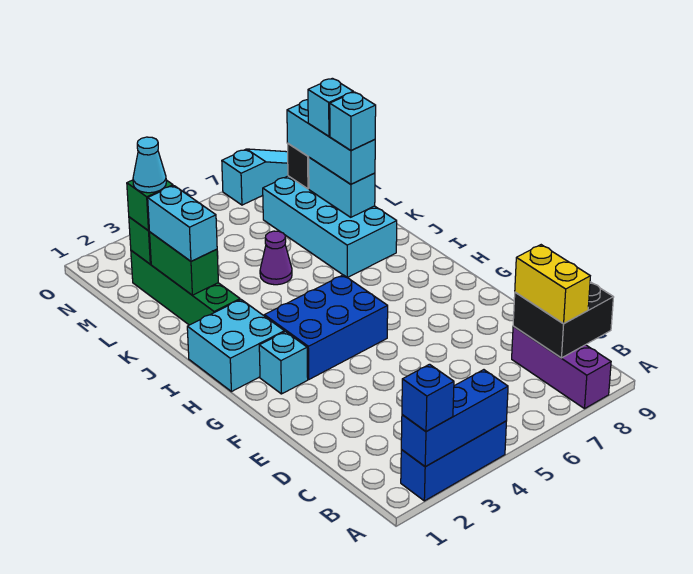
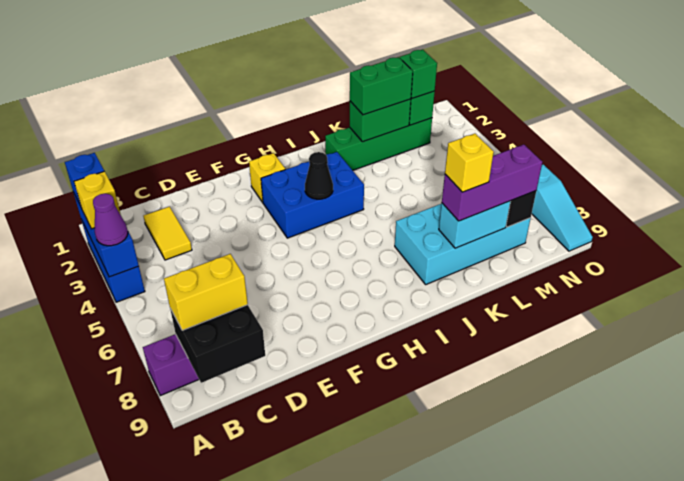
none -> yellow brick A3 level 3
none -> yellow tile C2:C3 level 1
cyan brick G2 level 1 -> yellow brick G2 level 1
blue brick G3:H5 level 1 -> blue brick G3:I4 level 1
cyan brick H1:I2 level 1 -> none
none -> black cone H4 level 2
cyan brick K2:L2 level 3 -> green brick K2:L2 level 3
purple cone K5 level 1 -> purple cone A4 level 3
cyan brick K8:M8 level 3 -> purple brick K8:M8 level 3
cyan brick K8 level 4 -> yellow brick K8 level 4
cyan brick L8 level 4 -> none
cyan cone M2 level 4 -> none

